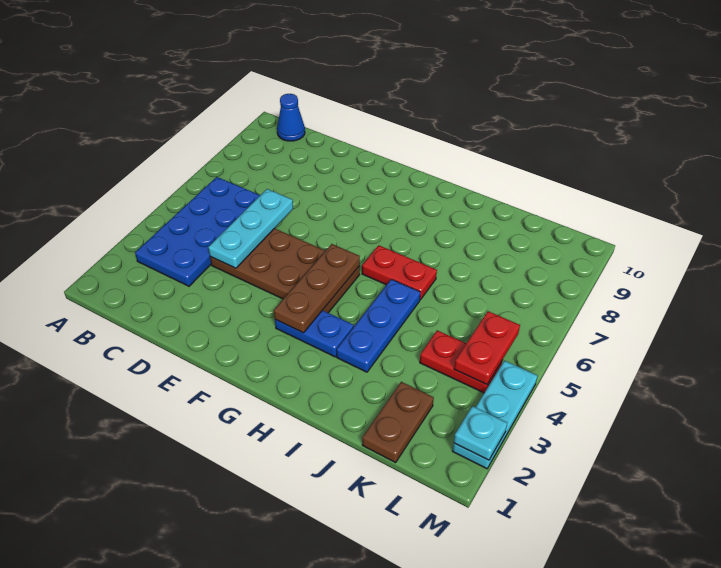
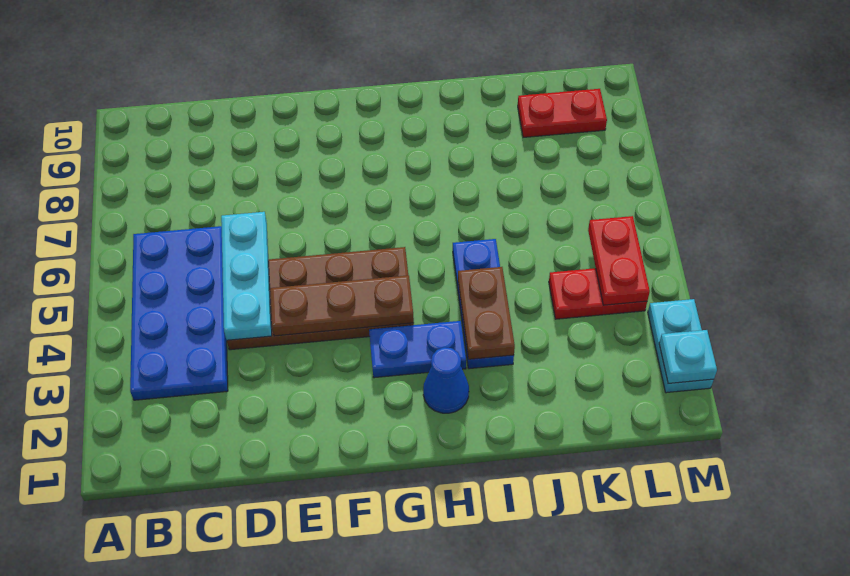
blue cone B10 level 1 -> blue cone H2 level 1
brown plate G3:G5 level 2 -> brown plate E4:G4 level 2
red plate H6:I6 level 1 -> red plate K9:L9 level 1
brown plate K1:K2 level 1 -> brown plate I3:I4 level 2
cyan plate M2:M4 level 1 -> cyan plate M2:M3 level 1

